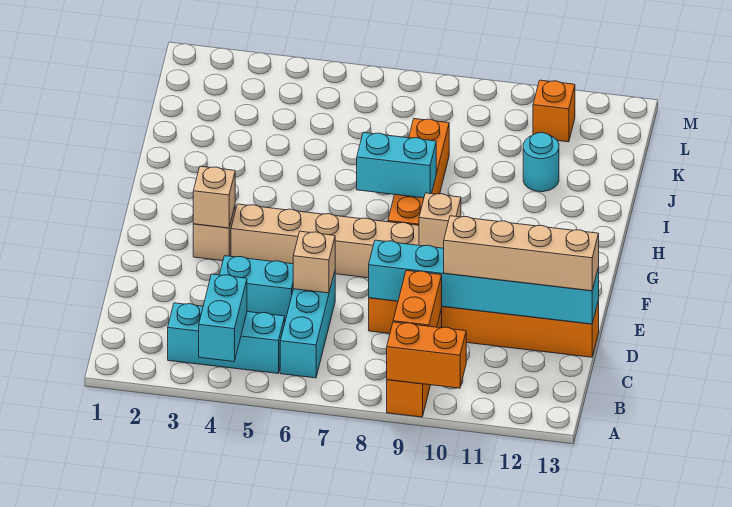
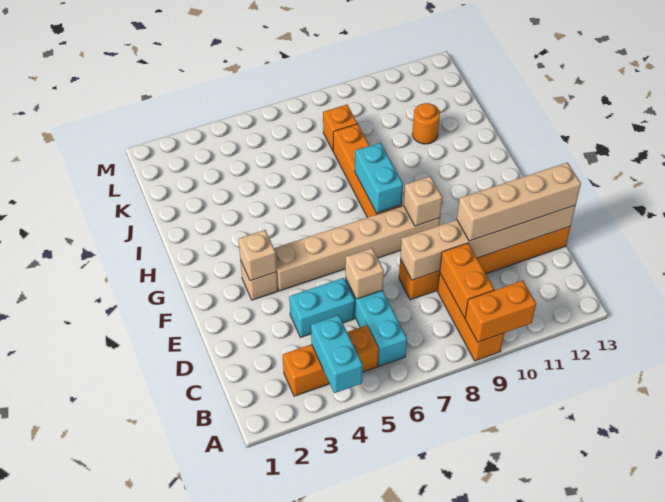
cyan brick B3:B5 level 1 -> orange brick B3:B5 level 1
cyan brick D8:D13 level 2 -> tan brick D8:D13 level 2
cyan brick H7:H8 level 2 -> cyan brick G8:H8 level 2
cyan round brick J11 level 1 -> orange round brick J11 level 1
orange brick L11 level 1 -> orange brick K8 level 1

